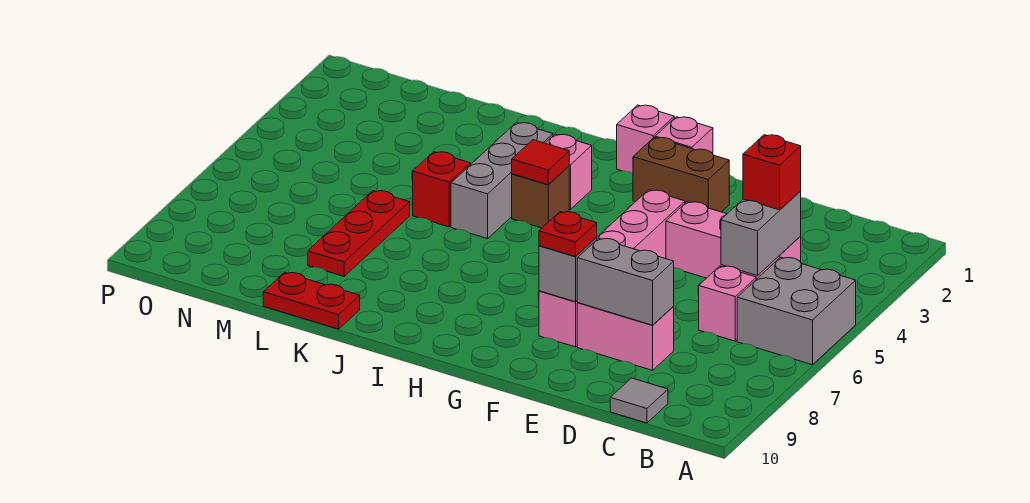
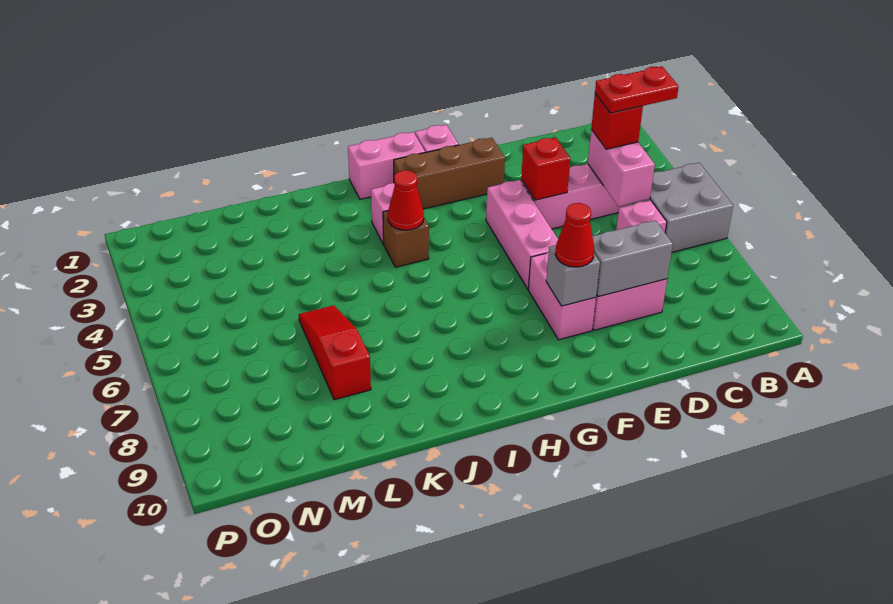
grey brick C4:C5 level 2 -> pink brick C4:C5 level 2
grey tile C10 level 1 -> none
brown brick F2:G2 level 1 -> brown brick F2:H2 level 1
red plate F8 level 3 -> red cone F8 level 3
pink brick H1 level 1 -> pink brick H1:I1 level 1
red tile I4 level 2 -> red cone I4 level 2
grey brick J3:J5 level 1 -> none
red brick K5 level 1 -> red brick E4 level 2
red plate K10:L10 level 1 -> red plate B4:C4 level 4
red plate L6:L8 level 1 -> red slope L6:L8 level 1 top 8

